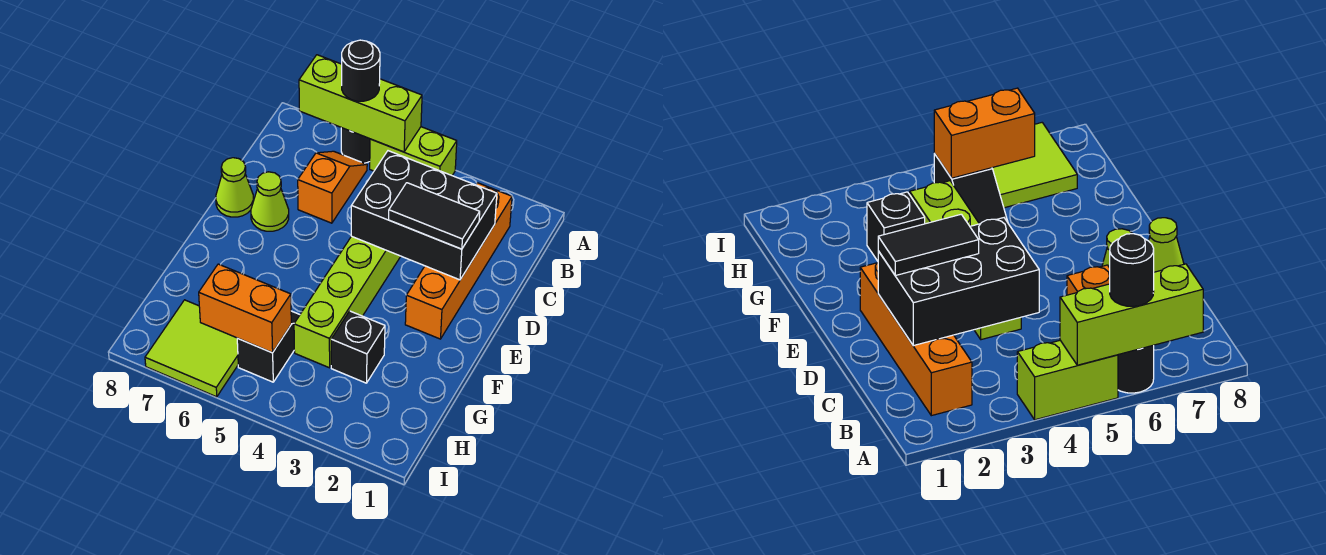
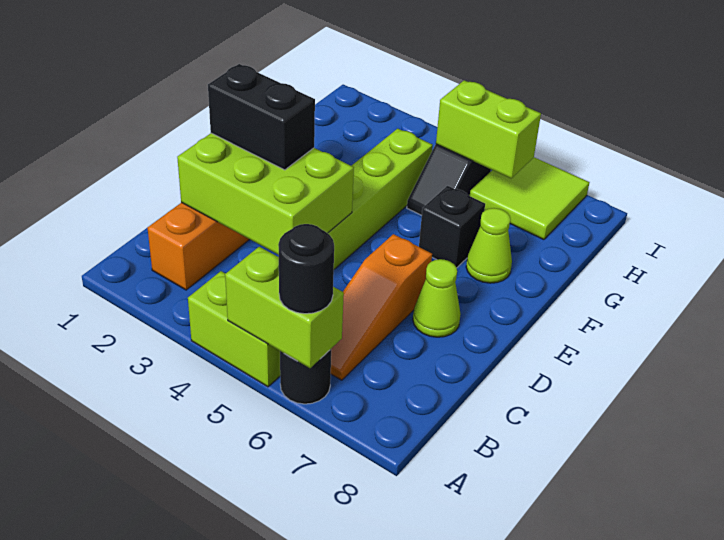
lime brick A5:A7 level 2 -> lime brick A5:A6 level 2
orange slope B6:C6 level 1 top C -> orange slope B6:D6 level 1 top D
black brick C2:D4 level 2 -> lime brick C2:D4 level 2
black tile D2:D3 level 3 -> black brick D2:D3 level 3
lime cone D8 level 1 -> lime cone F7 level 1
black brick G3 level 1 -> black brick F6 level 1
orange brick H5:H6 level 2 -> lime brick H5:H6 level 2

